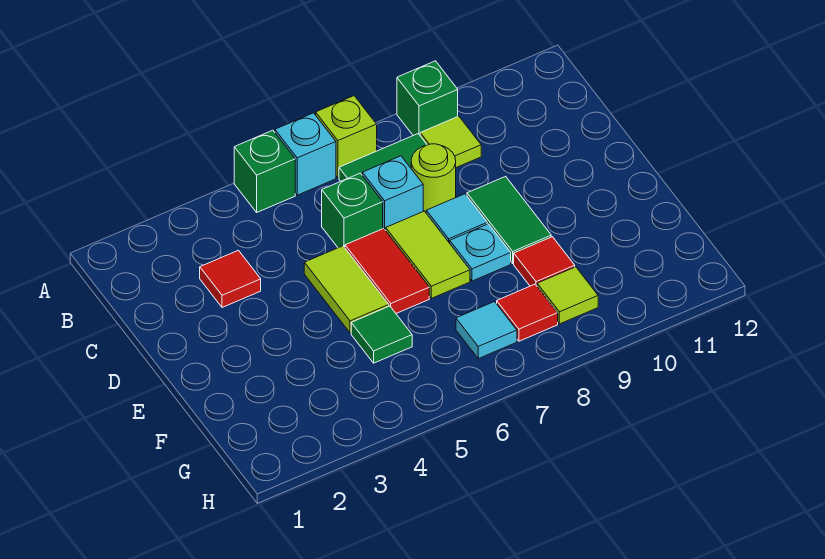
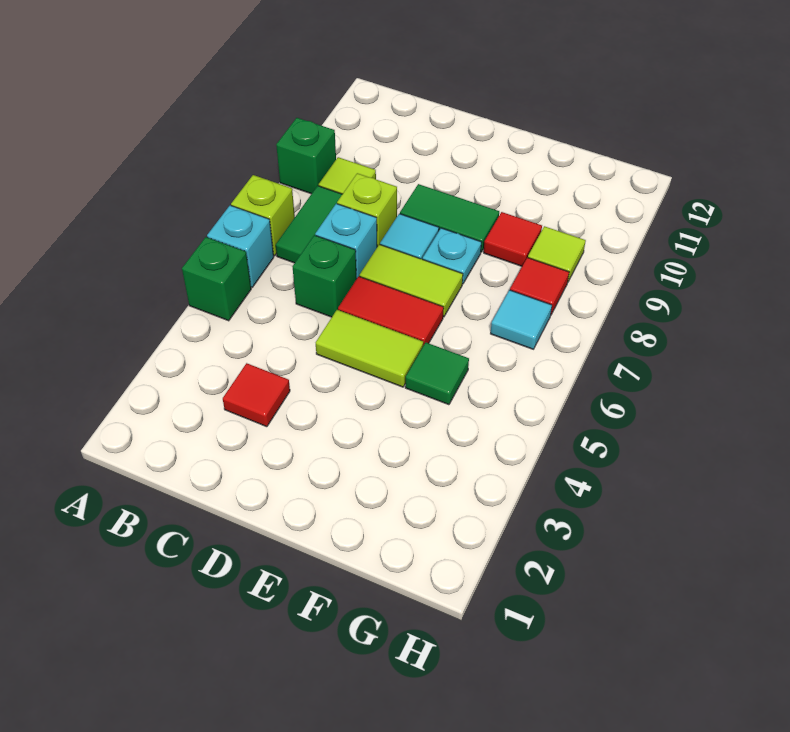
lime round brick C8 level 1 -> lime brick C8 level 1

